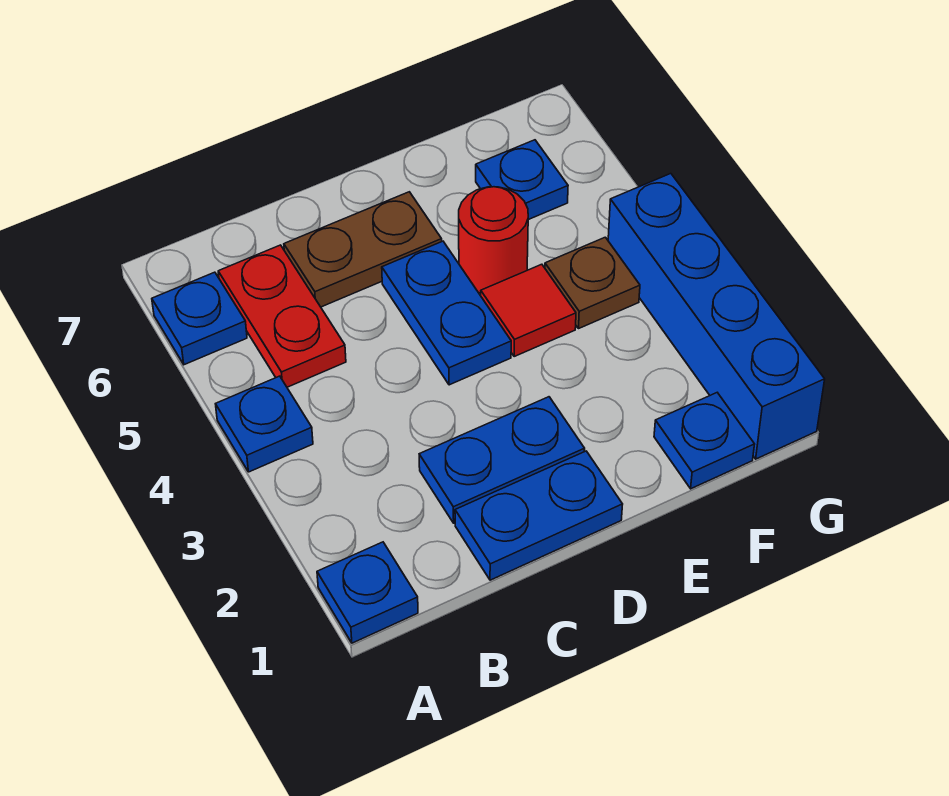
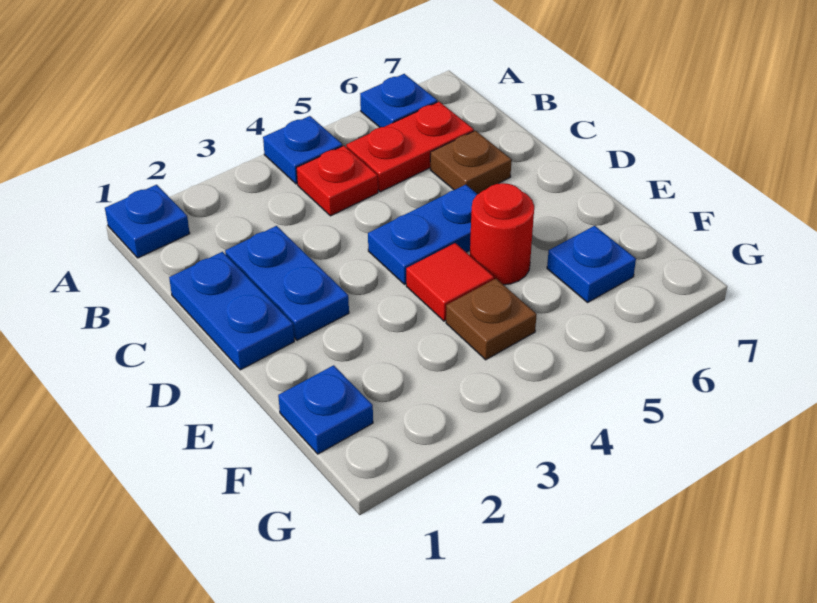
none -> red plate B4 level 1
brown plate C6:D6 level 1 -> brown plate C6 level 1
blue brick G1:G4 level 1 -> none

